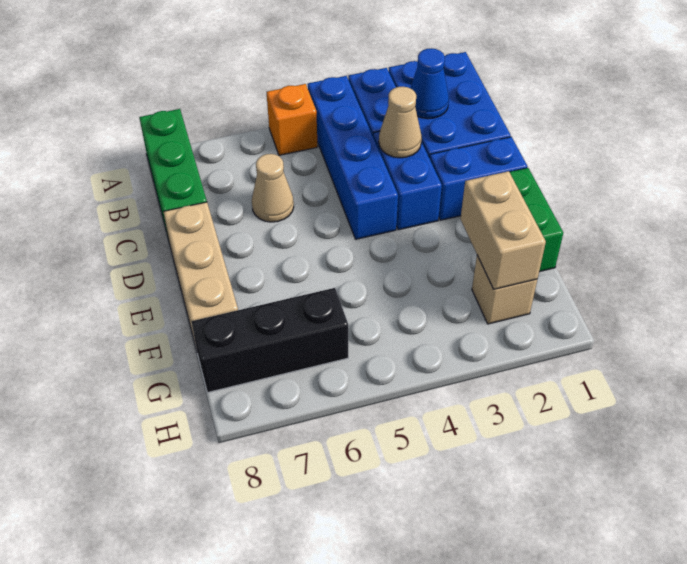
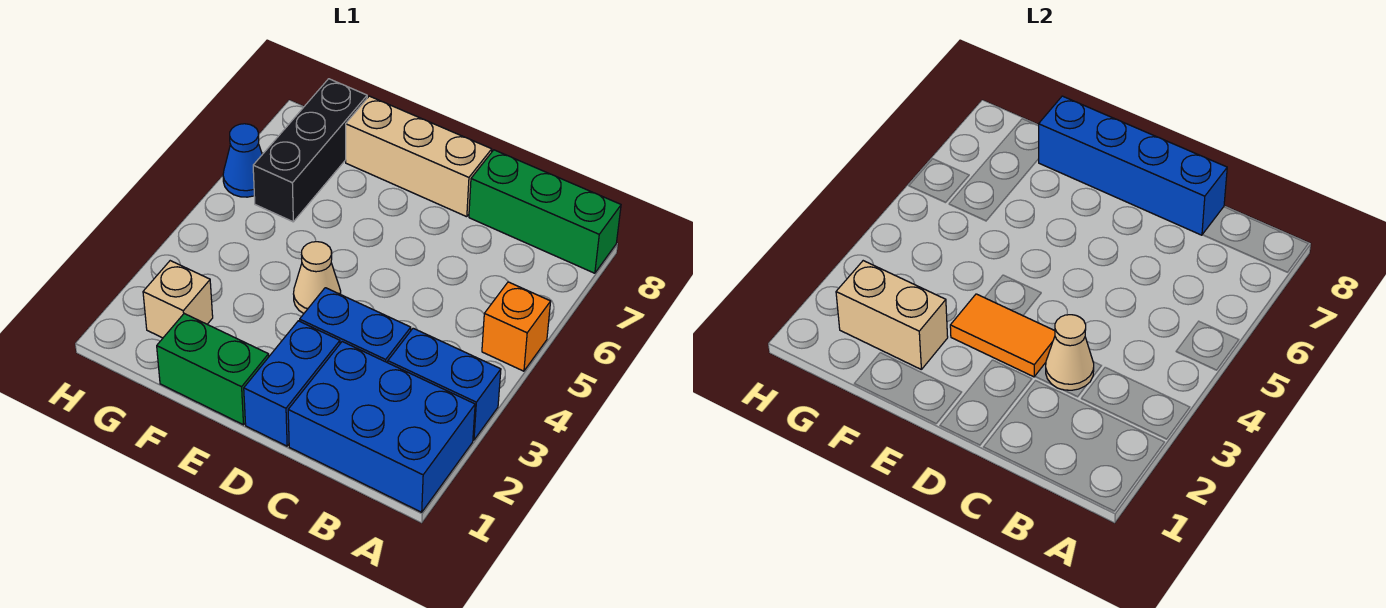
blue brick A4:D4 level 1 -> blue brick C8:F8 level 2
blue cone B2 level 2 -> blue cone H6 level 1
tan cone C6 level 1 -> tan cone E4 level 1
none -> orange tile D3:E3 level 2

